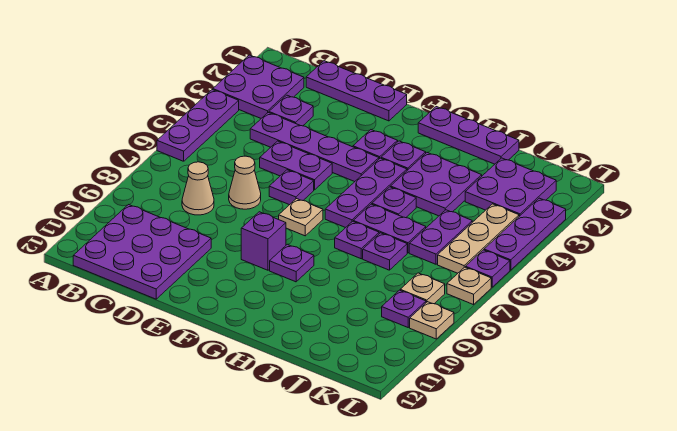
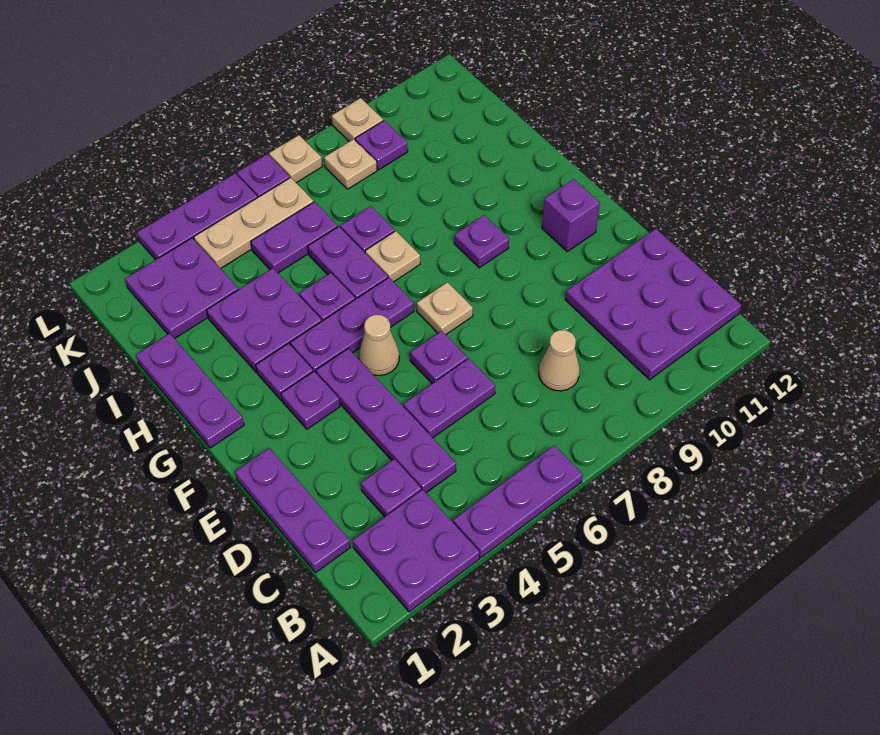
purple plate D5:E5 level 1 -> purple plate D5:D6 level 1
tan cone D7 level 1 -> tan cone F5 level 1
purple brick F9 level 1 -> purple brick F11 level 1
purple plate H7 level 1 -> tan plate H7 level 1

